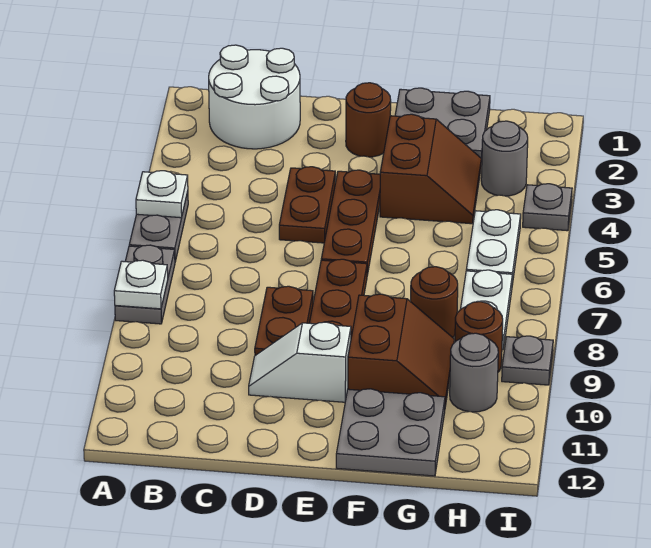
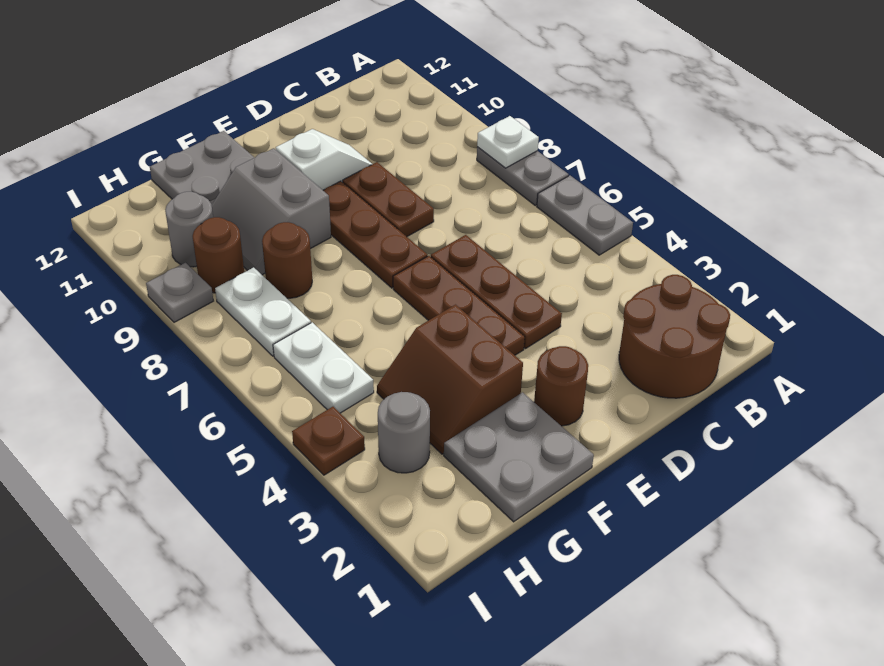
white plate A5 level 2 -> none
white round brick B1:C2 level 1 -> brown round brick B1:C2 level 1
brown plate D4:D5 level 1 -> brown plate D4:D6 level 1
brown slope F9:G10 level 1 top F -> grey slope F9:G10 level 1 top F
grey plate I4 level 1 -> brown plate I4 level 1

